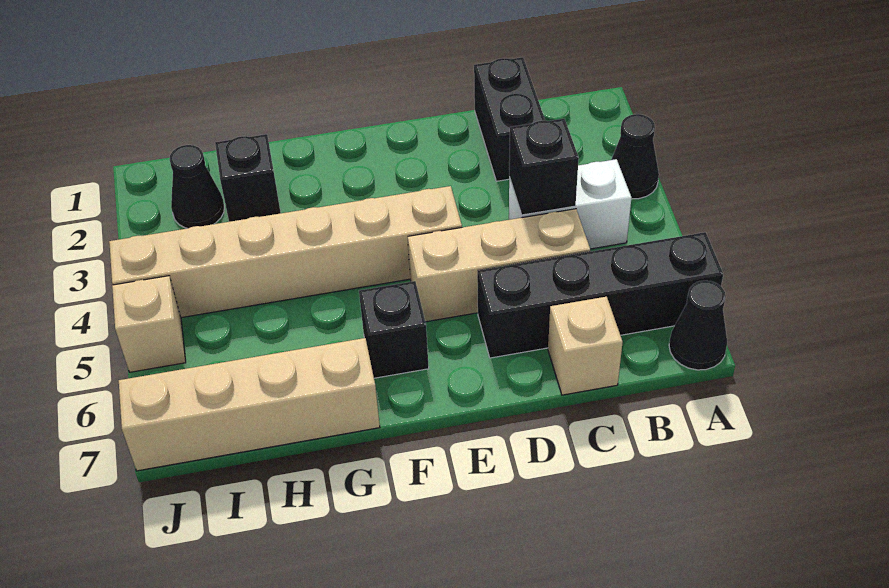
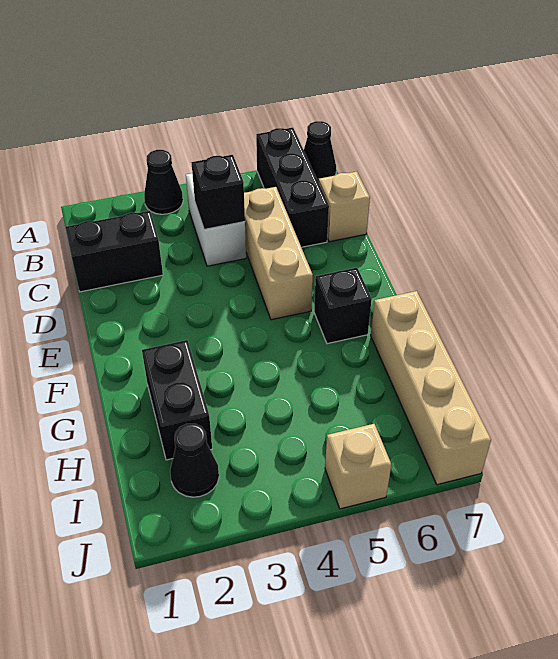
black brick A6:D6 level 1 -> black brick A6:C6 level 1
tan brick E4:J4 level 1 -> none
black brick H2 level 1 -> black brick G2:H2 level 1

